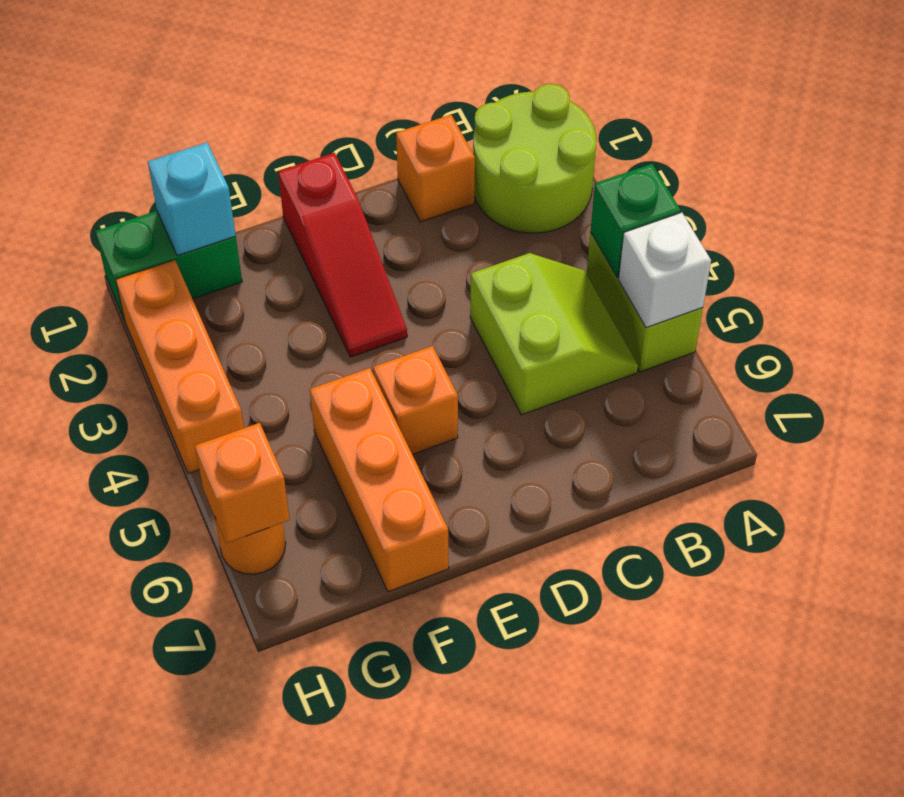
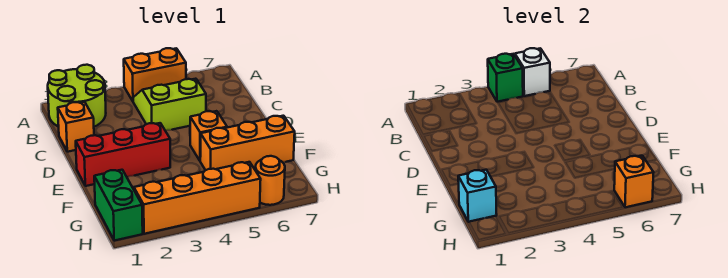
lime brick A4:A5 level 1 -> orange brick A4:A5 level 1
red slope E1:E3 level 1 top 1 -> red brick E1:E3 level 1
orange brick H2:H4 level 1 -> orange brick H2:H5 level 1

